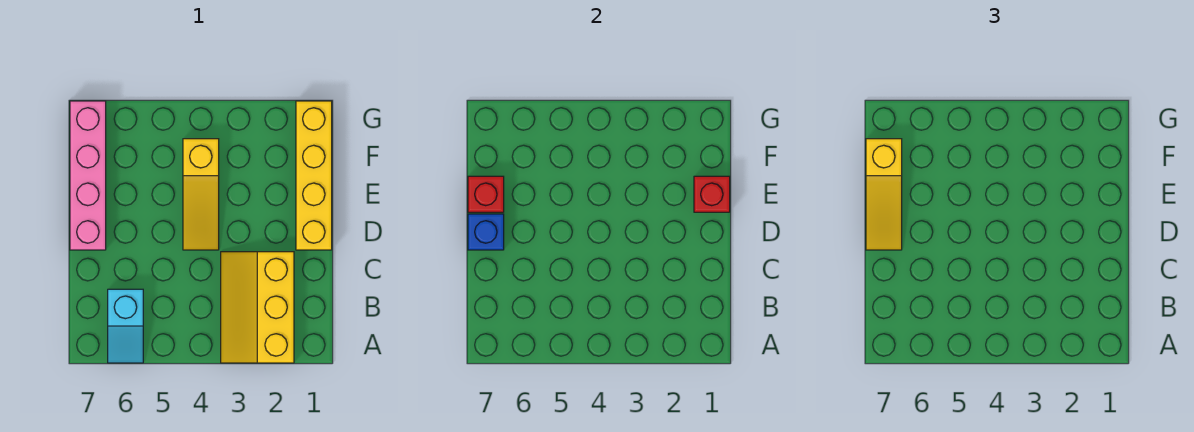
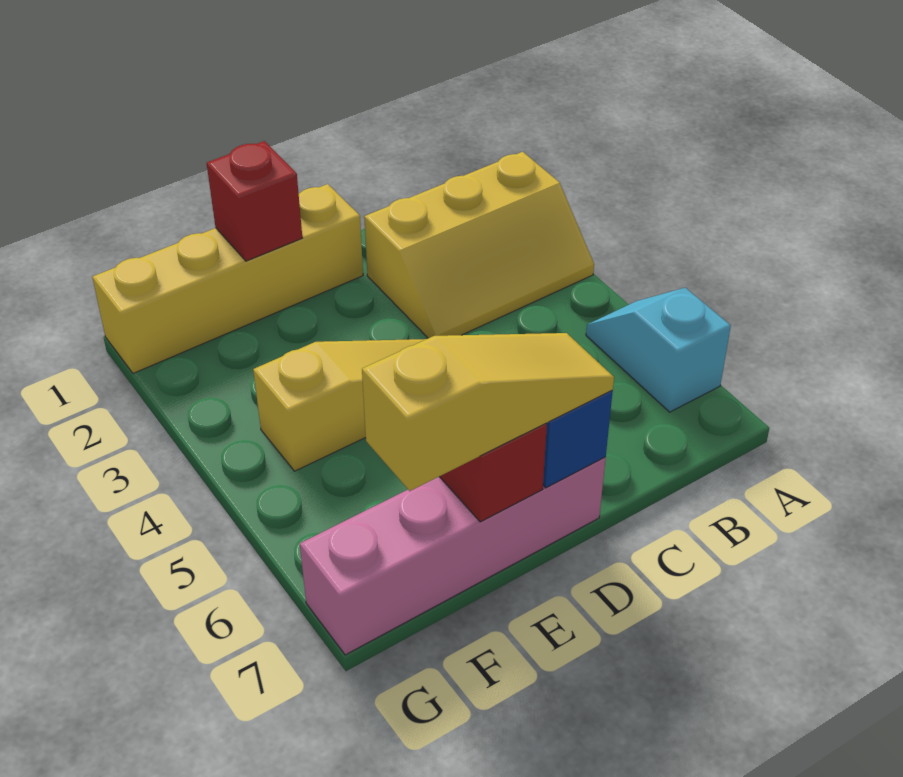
cyan slope A6:B6 level 1 top B -> cyan slope A5:A6 level 1 top 6

